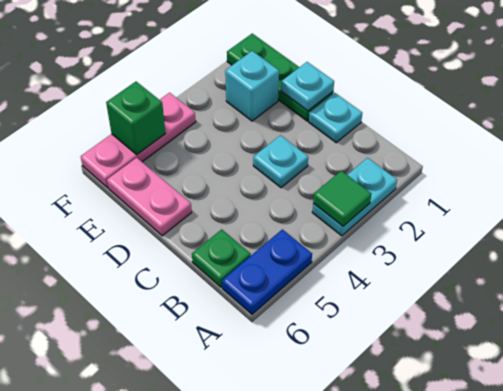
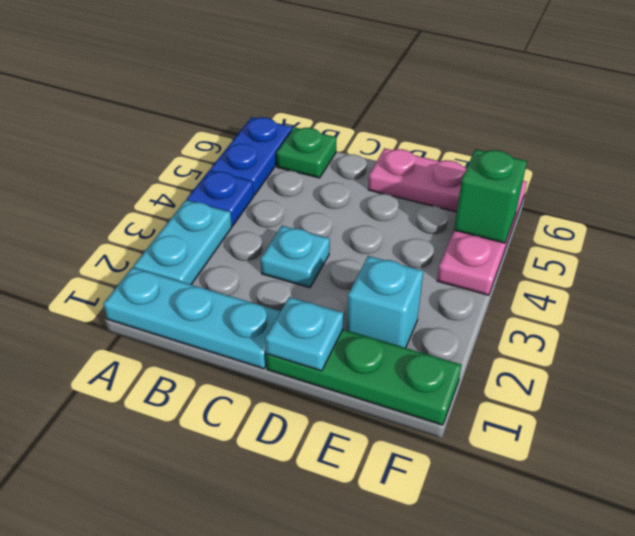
green tile A3 level 2 -> none
none -> blue plate A4 level 1
cyan plate C1 level 1 -> cyan plate A1:C1 level 1

